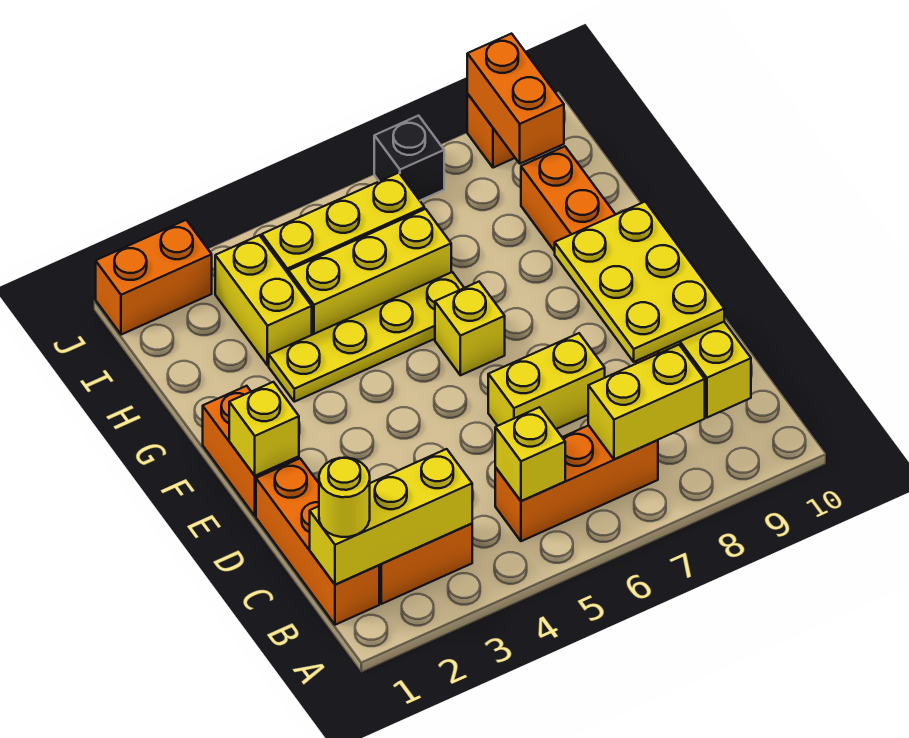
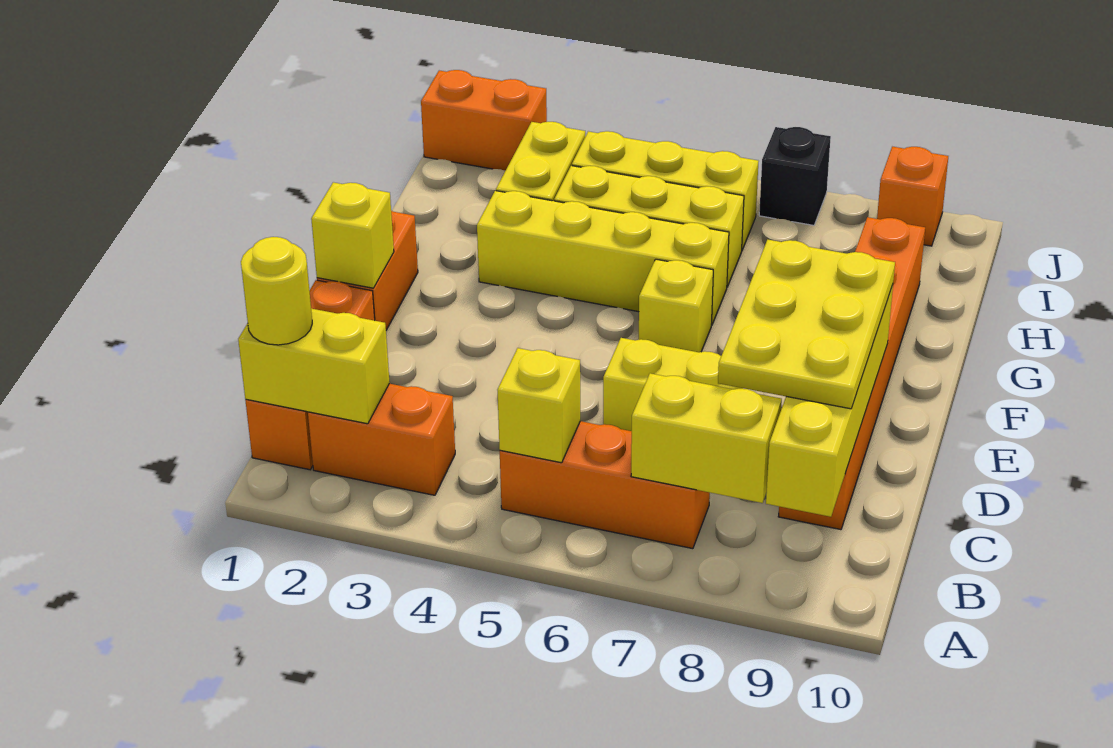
yellow brick B1:B3 level 2 -> yellow brick B1:B2 level 2
yellow plate G3:G6 level 1 -> yellow brick G3:G6 level 1
orange brick I9:J9 level 2 -> none

